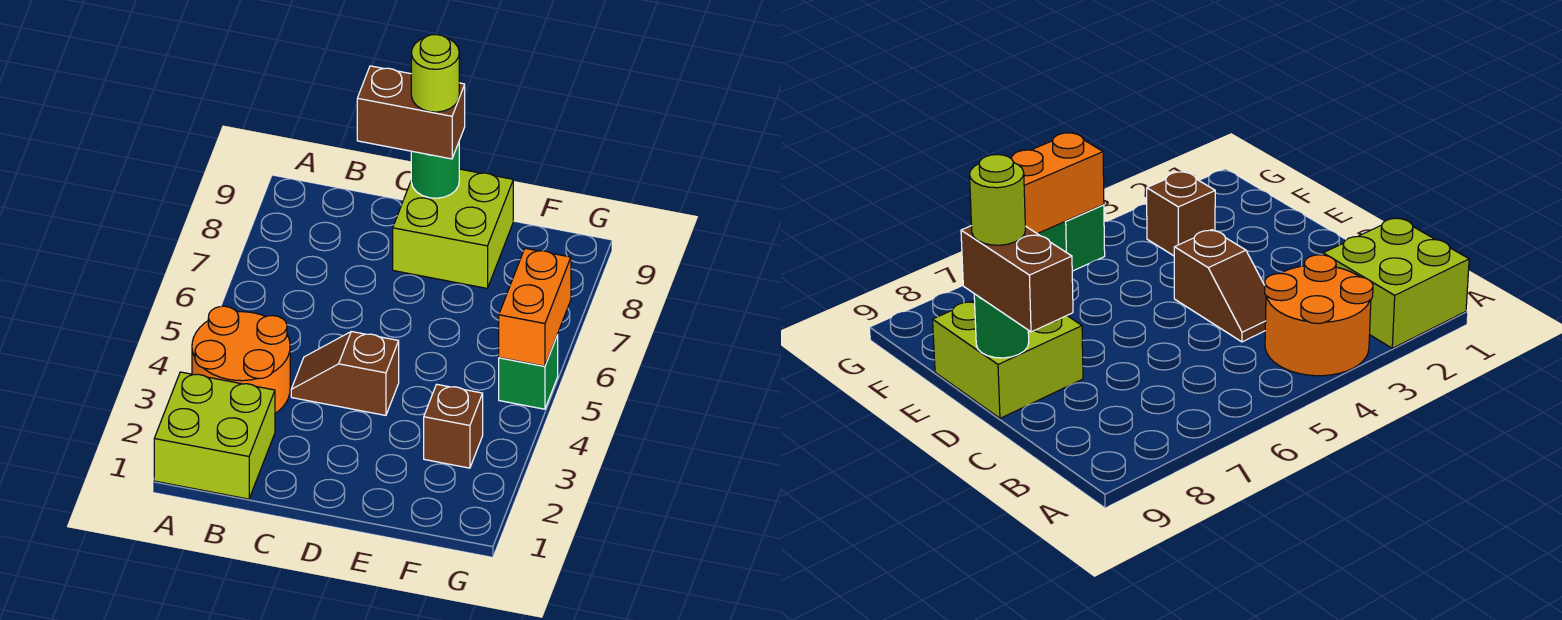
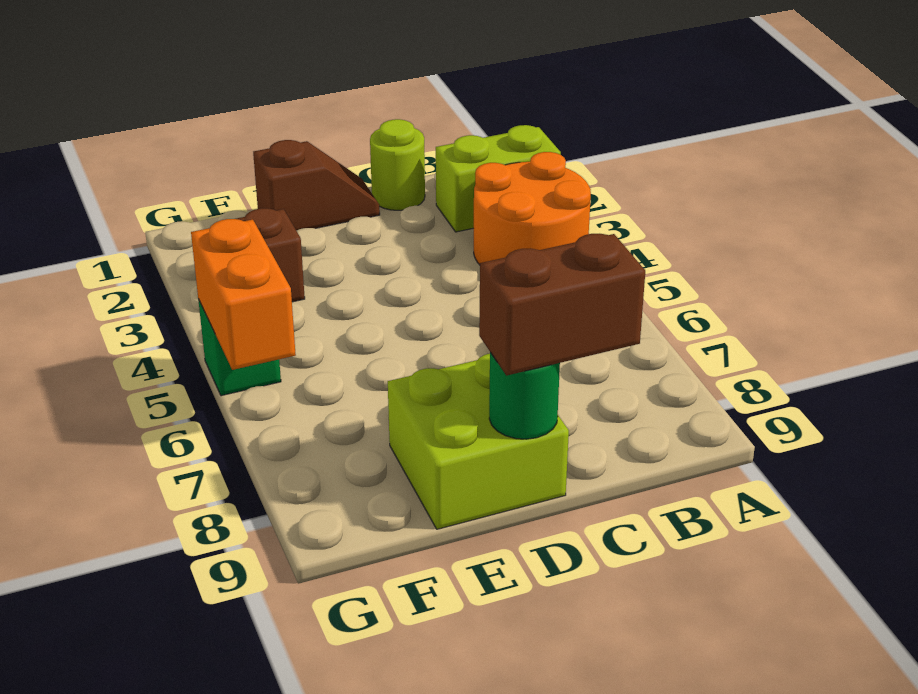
lime brick A1:B2 level 1 -> lime brick A2:B2 level 1
brown slope C4:D4 level 1 top D -> brown slope D1:E1 level 1 top E
lime round brick D9 level 4 -> lime round brick C1 level 1

